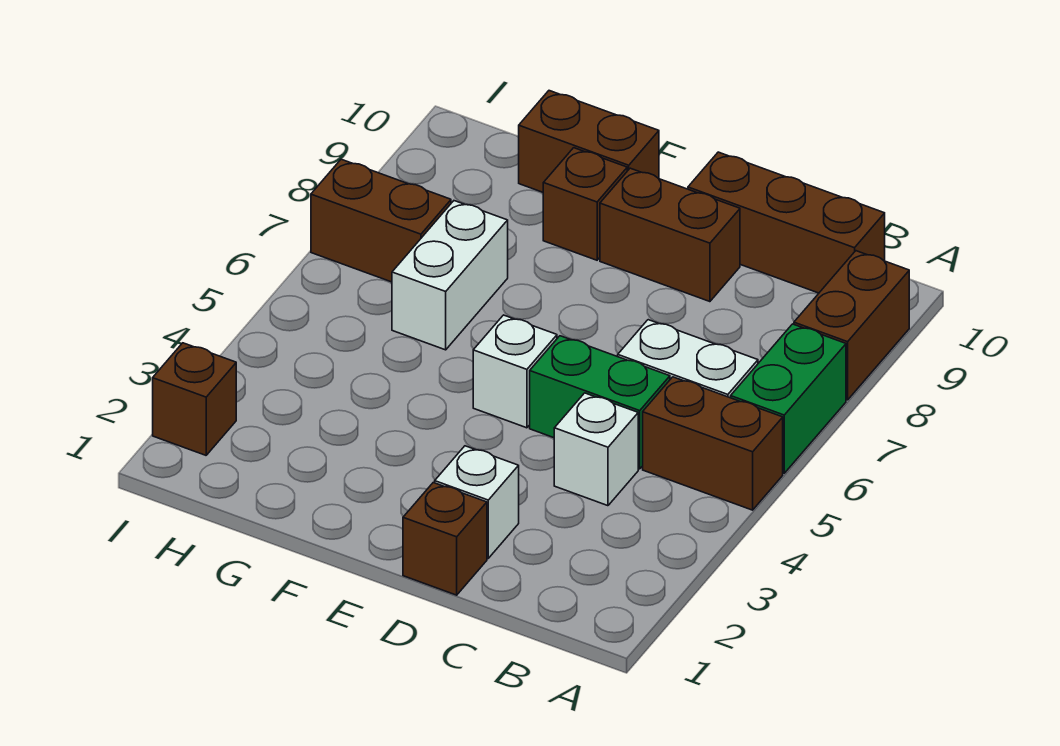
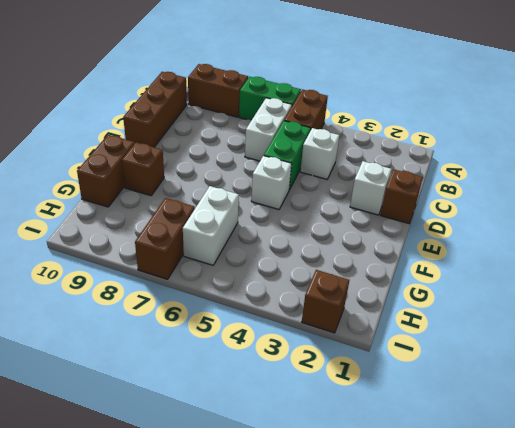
brown brick D9:E9 level 1 -> none
white brick G6:G7 level 1 -> white brick G6:H6 level 1

